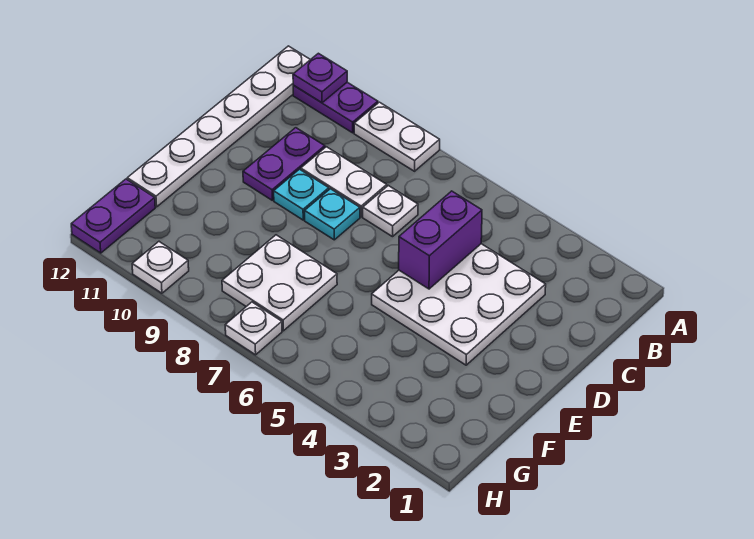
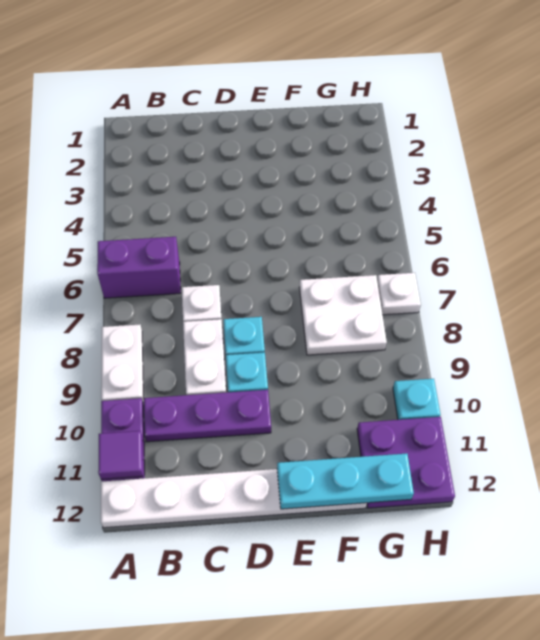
purple plate A11 level 2 -> purple tile A11 level 2
white plate C3:E5 level 1 -> none
purple brick C5:D5 level 2 -> purple brick A6:B6 level 1
purple plate C10:D10 level 1 -> purple plate B10:D10 level 1
none -> cyan plate E12:G12 level 2
purple plate G12:H12 level 1 -> purple plate G11:H12 level 1
white plate H10 level 1 -> cyan plate H10 level 1

